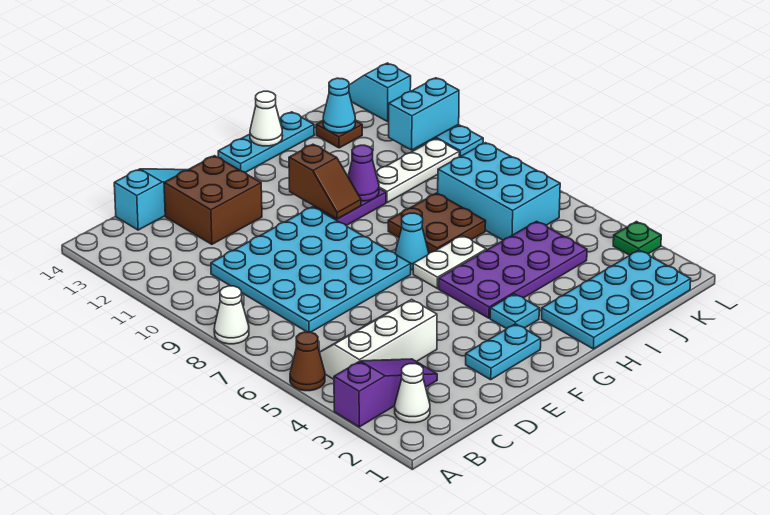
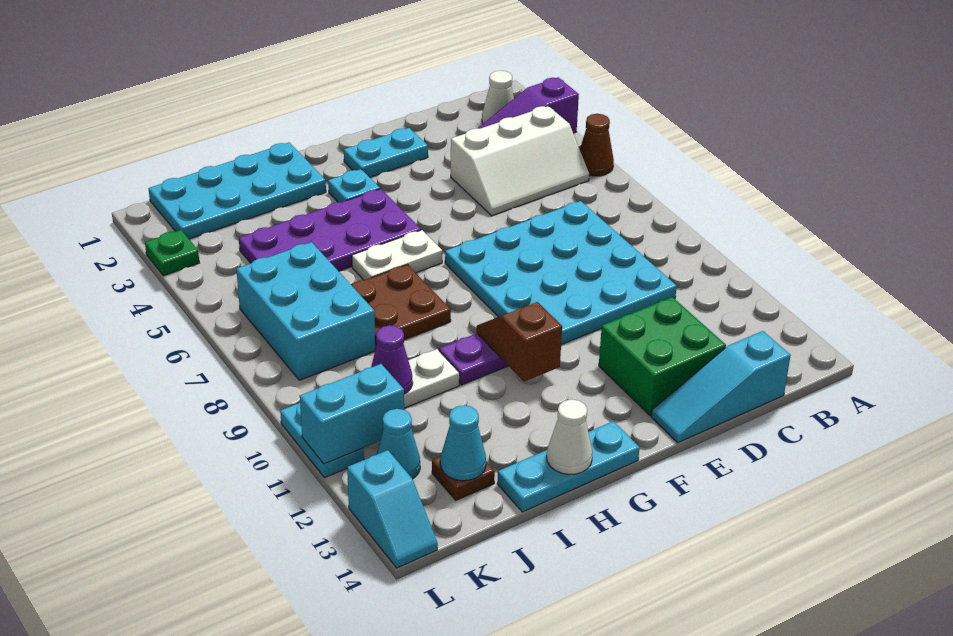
white cone A8 level 1 -> none
brown brick D12:E13 level 1 -> green brick D12:E13 level 1
cyan cone G7 level 1 -> cyan cone K12 level 1
purple cone H10 level 2 -> purple cone J10 level 2

